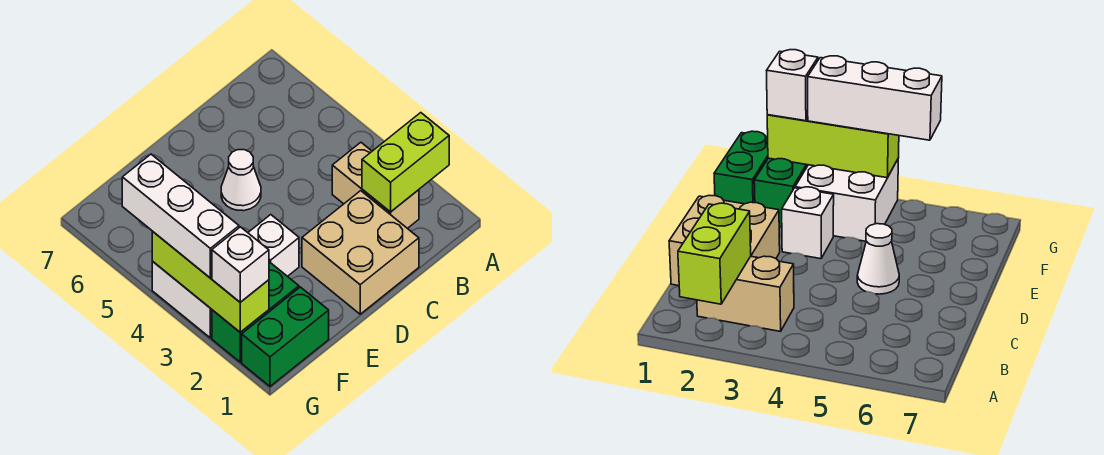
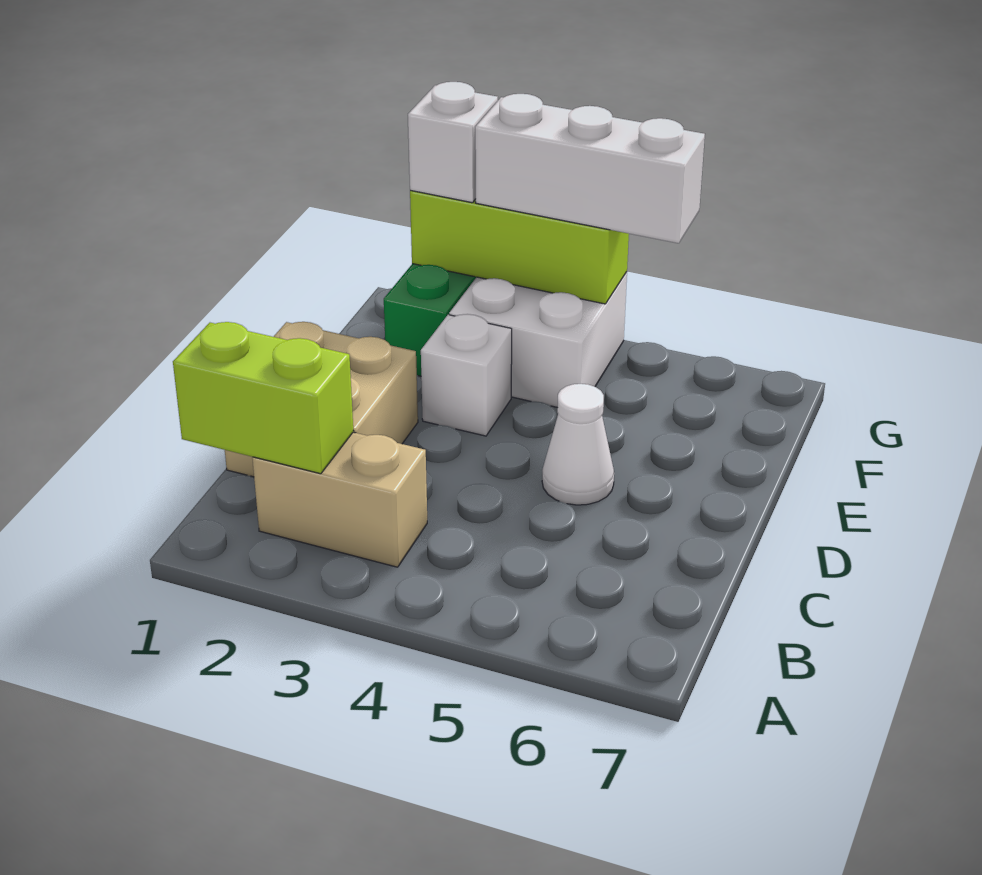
lime brick A2:B2 level 2 -> lime brick B1:B2 level 2
green brick F1:G1 level 1 -> none

